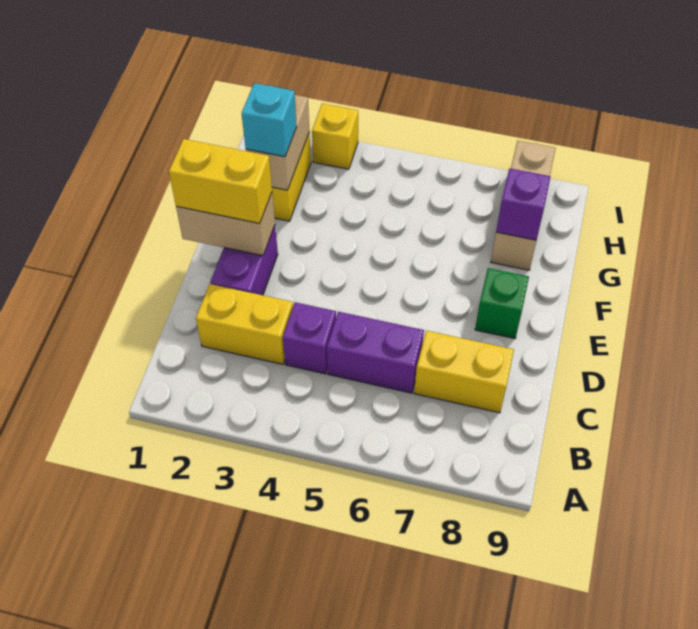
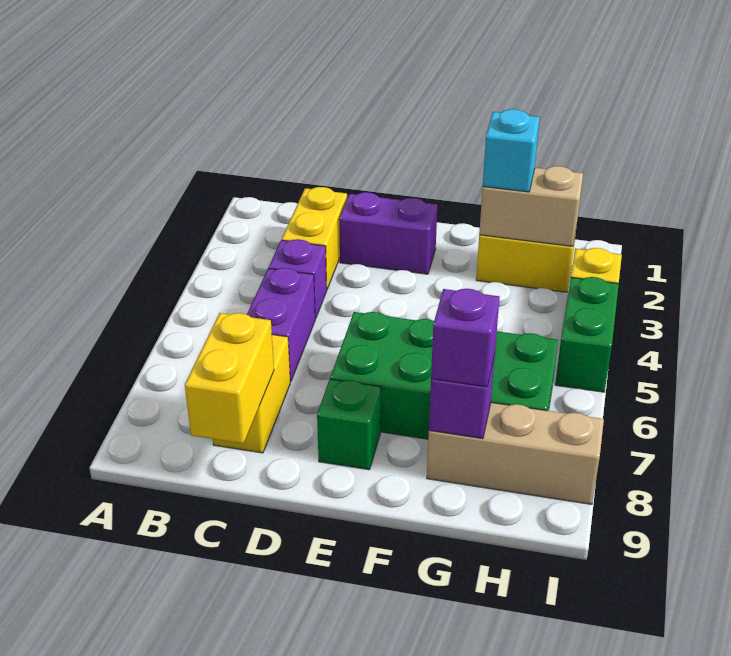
tan brick E1:E2 level 2 -> none
yellow brick E1:E2 level 3 -> yellow brick C8:C9 level 2
none -> green brick E6:H7 level 1
none -> purple brick G8 level 3
none -> green brick I4:I5 level 1

